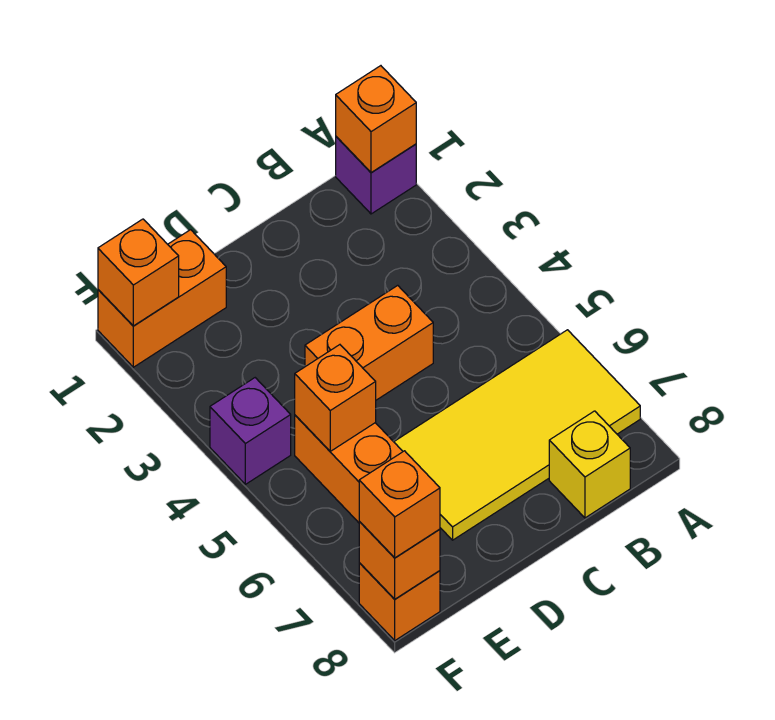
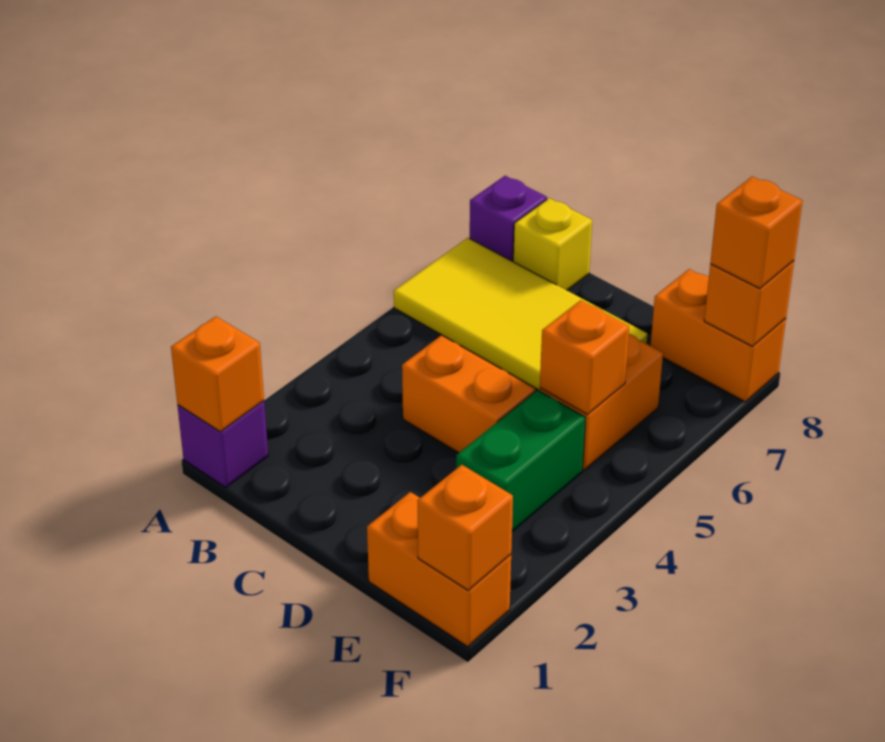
none -> green brick E3:E4 level 1
purple brick F4 level 1 -> purple brick A8 level 1
orange brick F8 level 1 -> orange brick E8:F8 level 1

